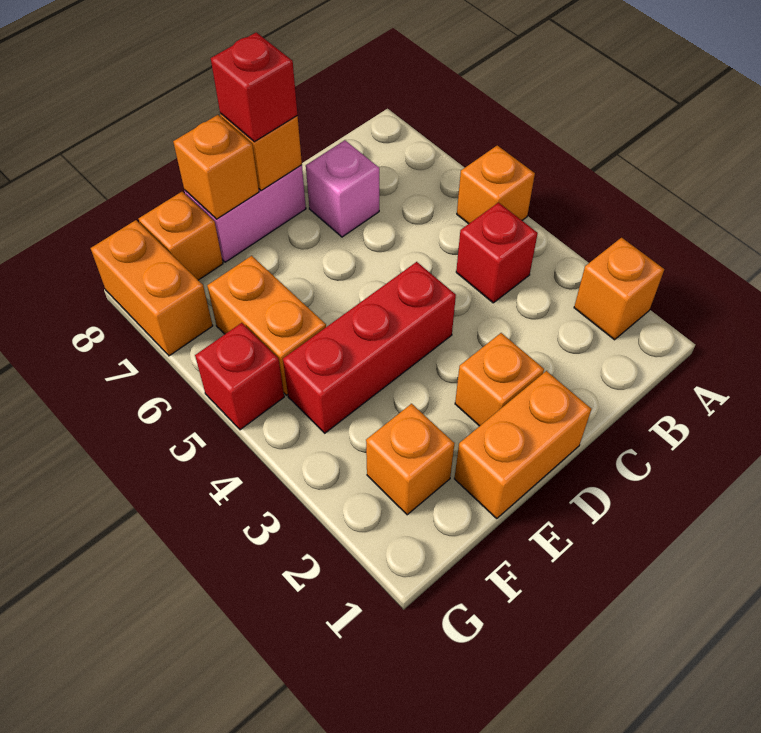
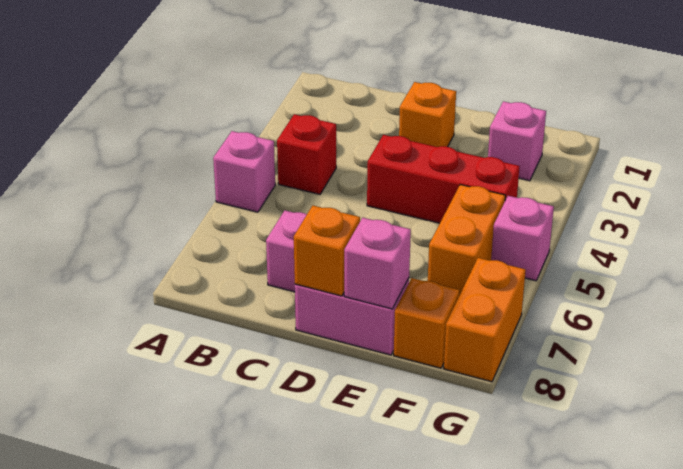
orange brick A2 level 1 -> none
orange brick A5 level 1 -> pink brick A5 level 1
orange brick D1:E1 level 1 -> none
red brick D8 level 3 -> none
orange brick E8 level 2 -> pink brick E8 level 2
orange brick F2 level 1 -> pink brick F2 level 1
red brick G5 level 1 -> pink brick G5 level 1

